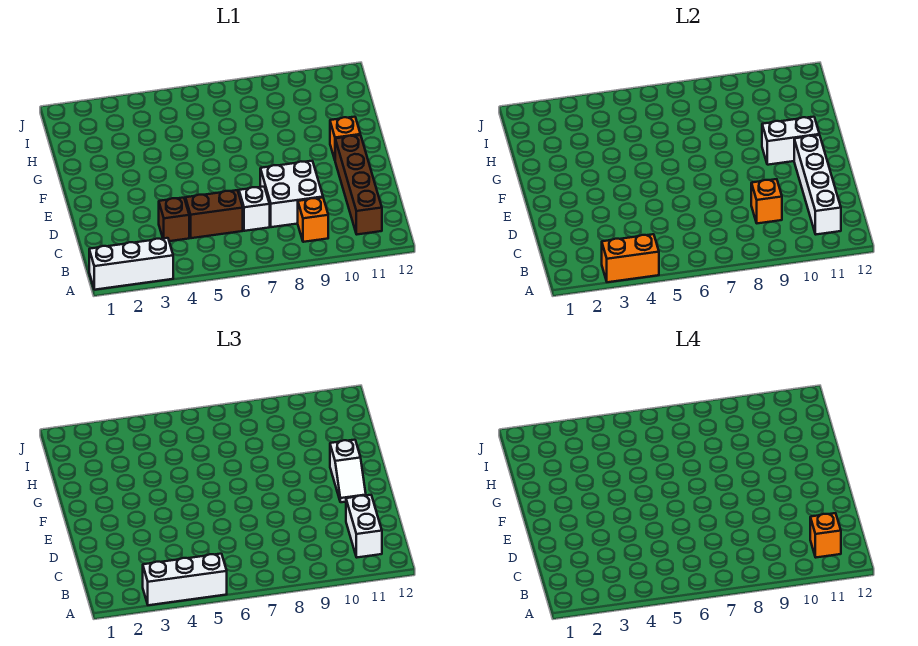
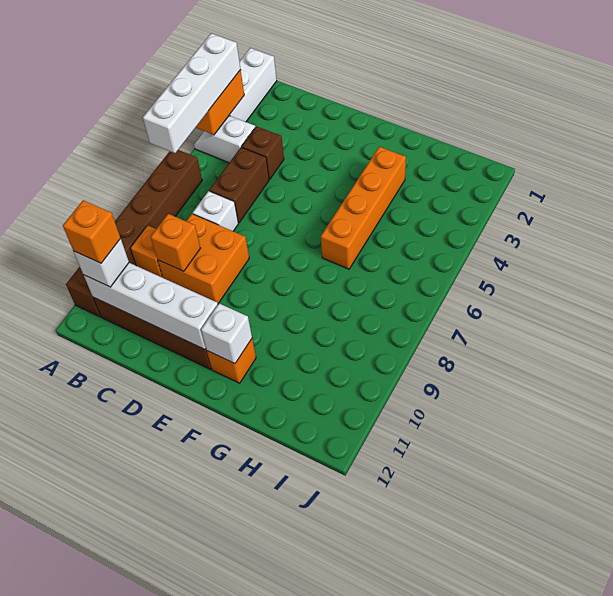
white brick A3:A5 level 3 -> white brick A3:A6 level 3
none -> brown brick A6:A11 level 1
white brick B11:C11 level 3 -> white brick B11 level 3
white brick C8:D9 level 1 -> orange brick C8:D9 level 1
white slope E11:F11 level 3 top F -> white slope A4:B4 level 1 top B
white brick F10:F11 level 2 -> white brick F11 level 2
none -> orange brick G3:G6 level 1

